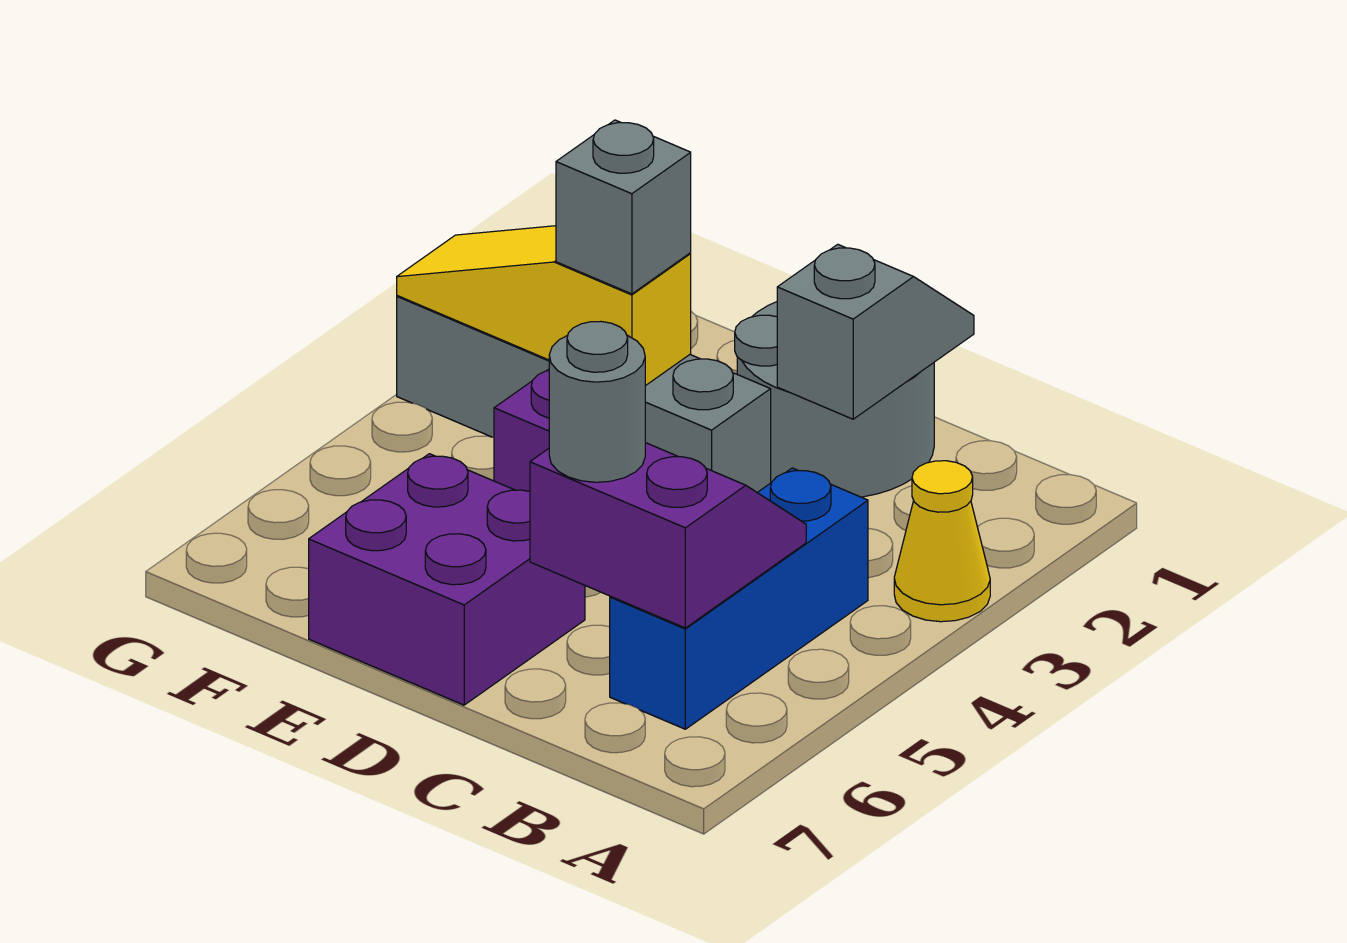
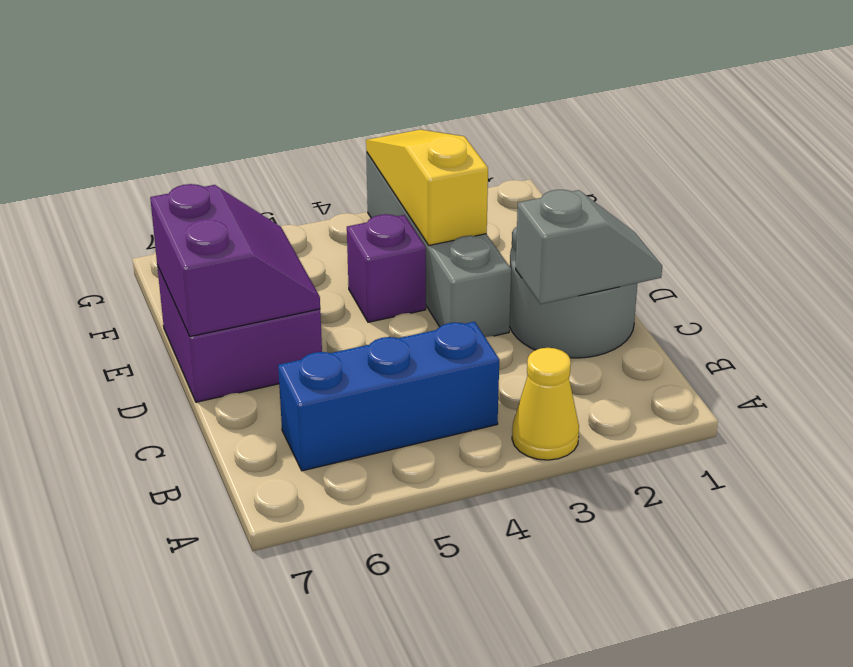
purple slope B5:C6 level 2 top 6 -> purple slope D6:E7 level 2 top 7
grey round brick C6 level 3 -> none
grey brick E3 level 3 -> none

